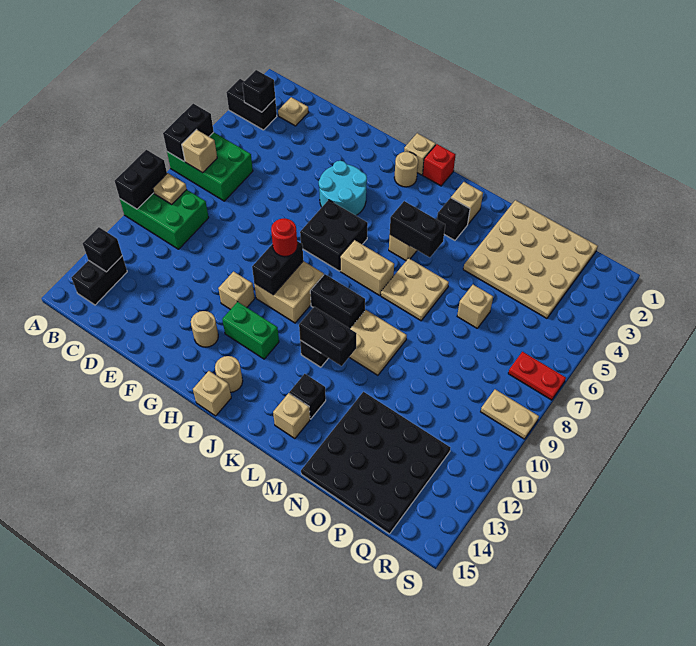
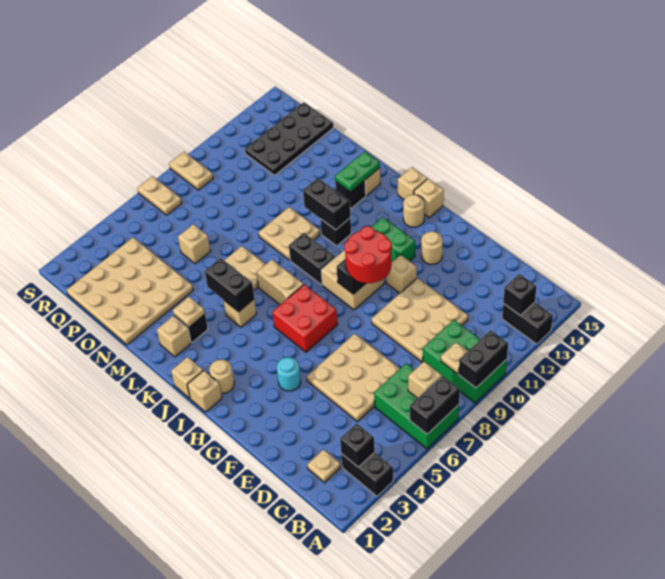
black brick B13:B14 level 1 -> black brick A13:B13 level 1
none -> tan plate D5:F7 level 1
none -> tan plate D9:F11 level 1
cyan round brick G4:H5 level 1 -> cyan round brick G4 level 1
black brick H6:I7 level 1 -> red brick H6:I7 level 1
red round brick H9 level 3 -> red round brick G9:H10 level 3
red brick J1 level 1 -> tan brick J1 level 1
none -> tan brick J15 level 1
none -> tan plate L3 level 2
none -> green plate L13:L14 level 2
black plate N12:Q15 level 1 -> black plate P12:Q15 level 1
red plate R7:S7 level 1 -> tan plate R7:S7 level 1

